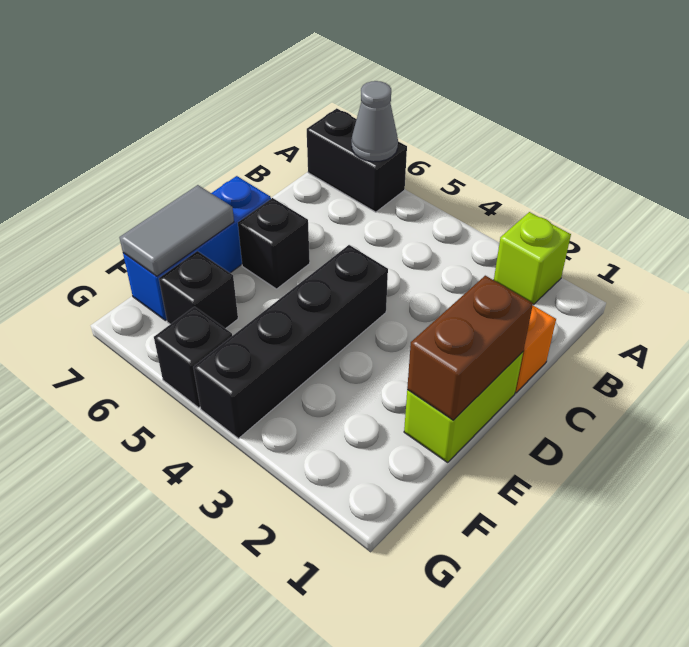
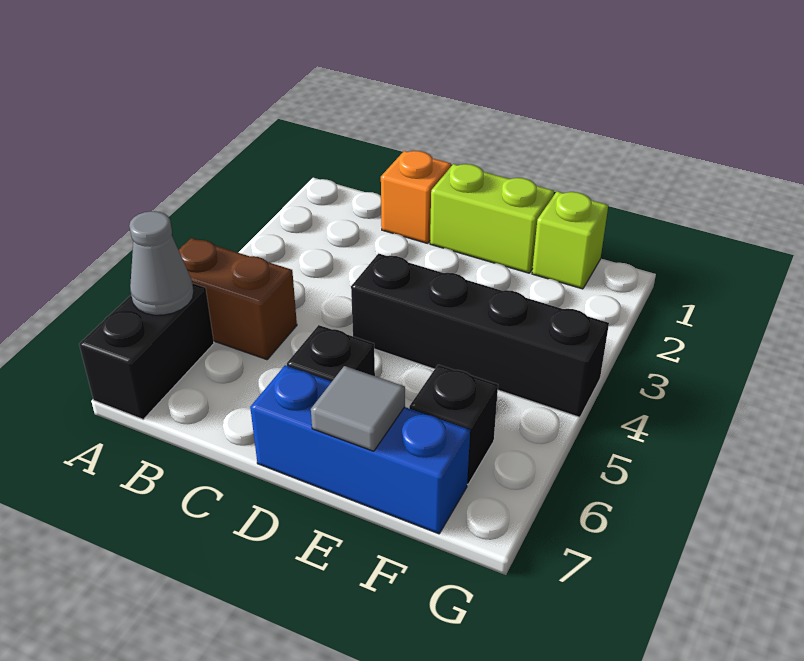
lime brick A2 level 1 -> lime brick F1 level 1
brown brick D1:E1 level 2 -> brown brick A5:B5 level 1
grey tile E7:F7 level 2 -> grey tile E7 level 2
black brick G5 level 1 -> none

